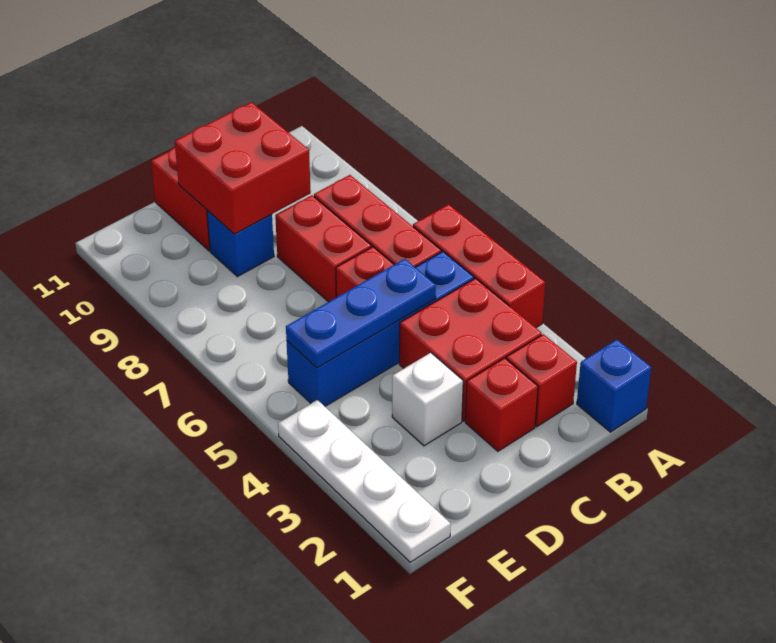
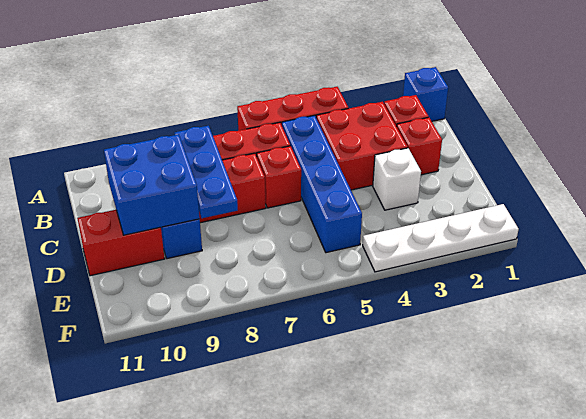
blue plate C5:E5 level 2 -> blue plate B8:D8 level 2
red brick C9:D10 level 2 -> blue brick C9:D10 level 2

